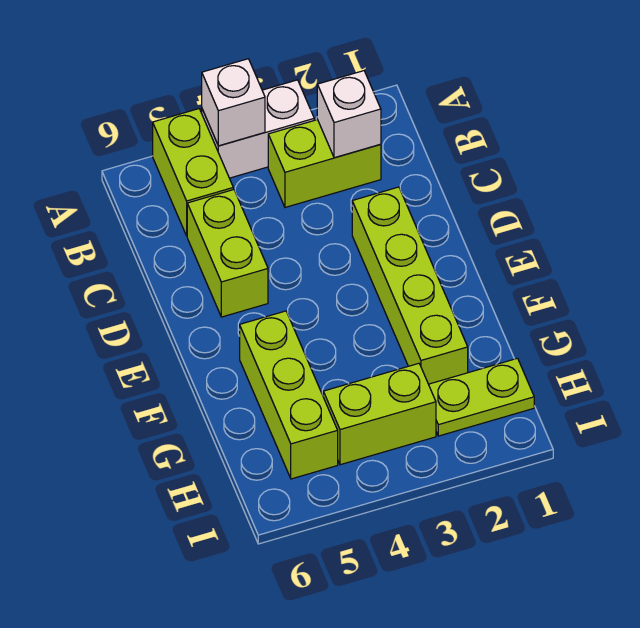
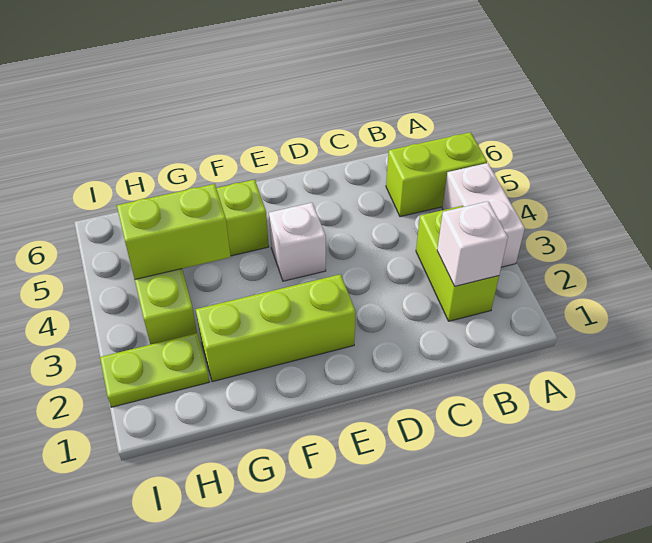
white brick A4 level 2 -> white brick E4 level 1
lime brick C5:D5 level 1 -> lime brick G4:H4 level 2
lime brick D2:G2 level 1 -> lime brick E2:G2 level 1
lime plate H1:H2 level 1 -> lime plate H2:I2 level 1

